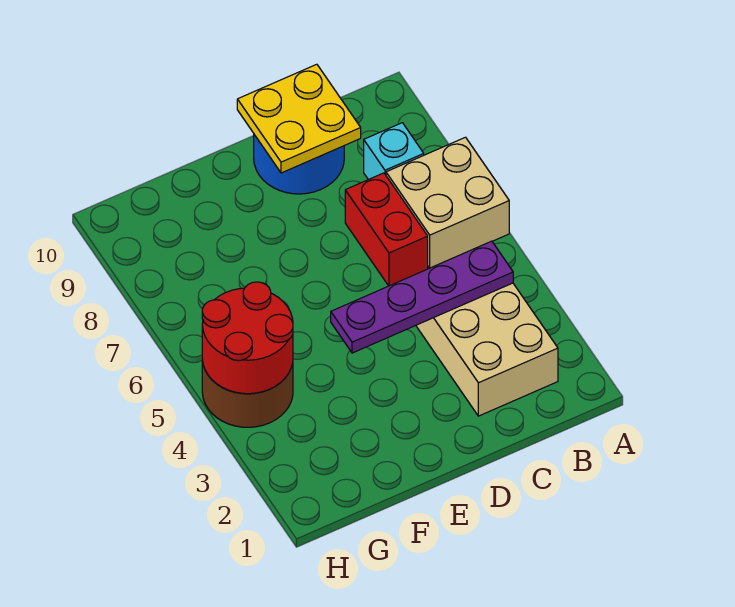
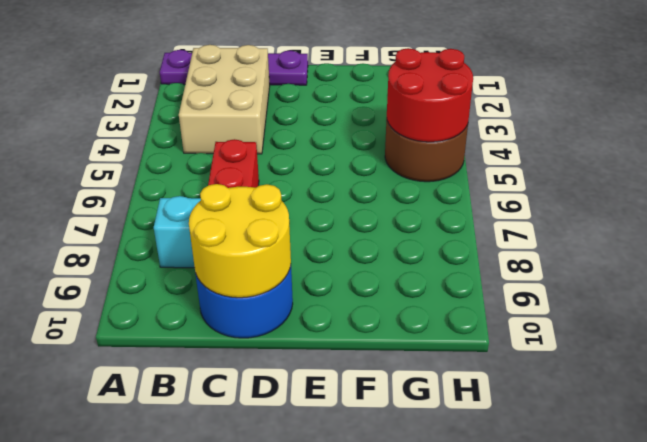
tan brick A6:B7 level 1 -> none
purple plate B4:E4 level 2 -> purple plate A1:D1 level 1
yellow plate C9:D10 level 2 -> yellow round brick C9:D10 level 2

